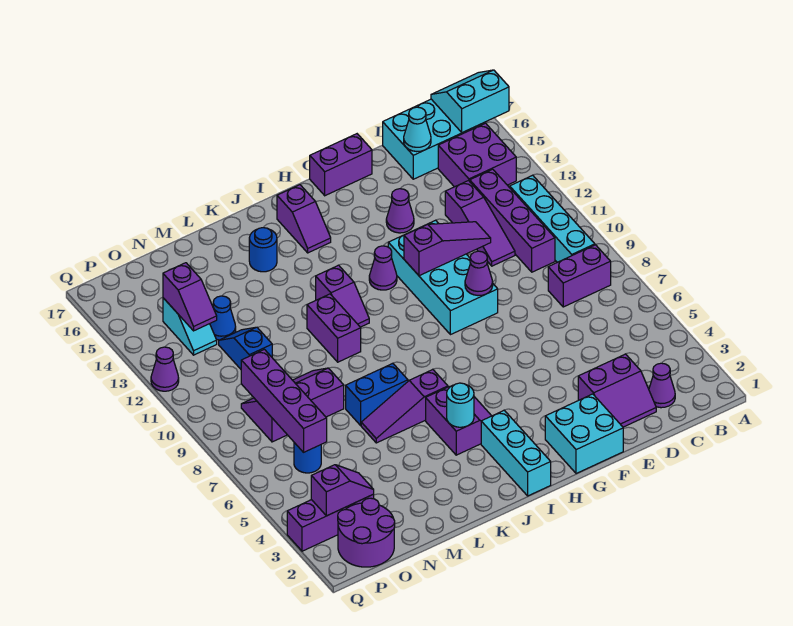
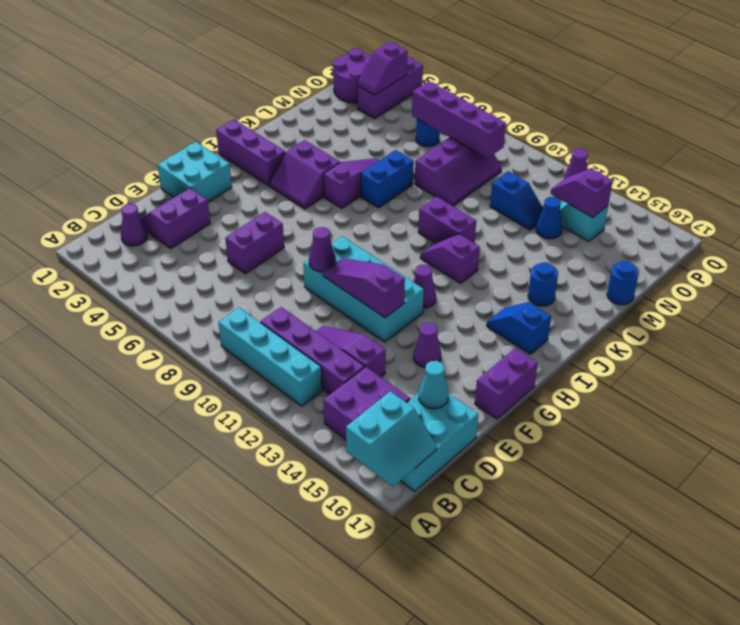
purple brick B8:C8 level 1 -> purple brick E6:F6 level 1
purple slope E11:G11 level 2 top G -> purple slope F10:F12 level 2 top 12
cyan brick I1:I3 level 1 -> purple brick I1:I3 level 1
purple slope I15:I16 level 1 top 16 -> blue slope I15:I16 level 1 top 16
cyan round brick J4 level 2 -> none
none -> blue round brick M17 level 1

